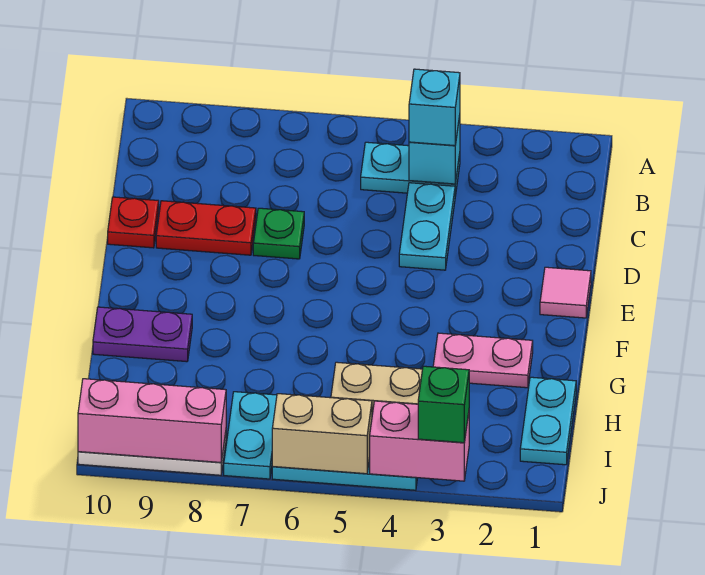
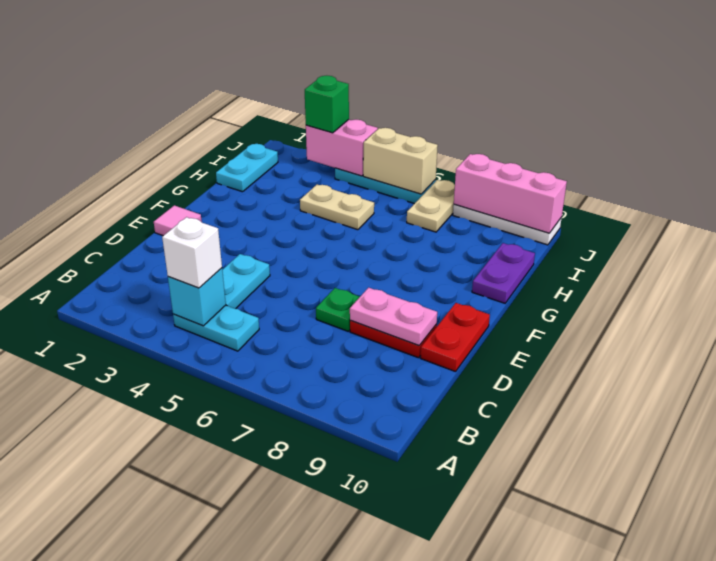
cyan brick B4 level 3 -> white brick B4 level 3
red plate D10 level 1 -> red plate D10:E10 level 1
pink plate G2:G3 level 1 -> pink plate D8:D9 level 2
purple plate G9:G10 level 1 -> purple plate G10:H10 level 1
cyan plate I7:J7 level 1 -> tan plate I7:J7 level 1

